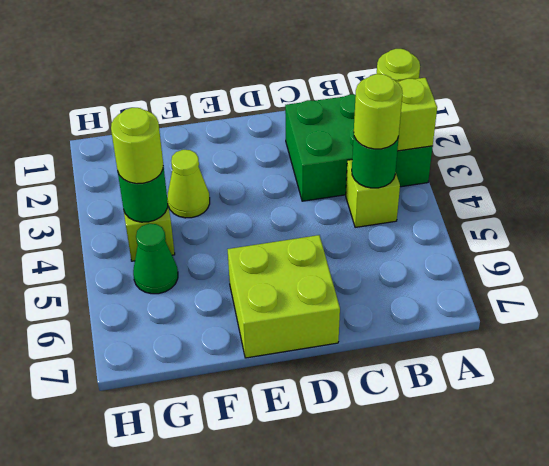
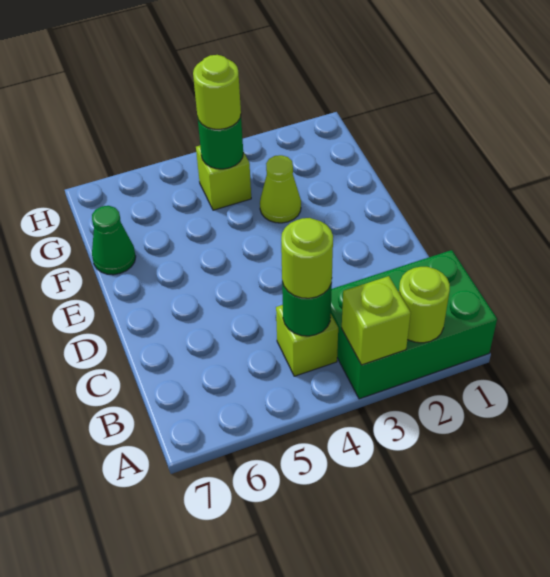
green brick A2:C3 level 1 -> green brick A1:B3 level 1
lime brick D6:E7 level 1 -> none
green cone G5 level 1 -> green cone F7 level 1

